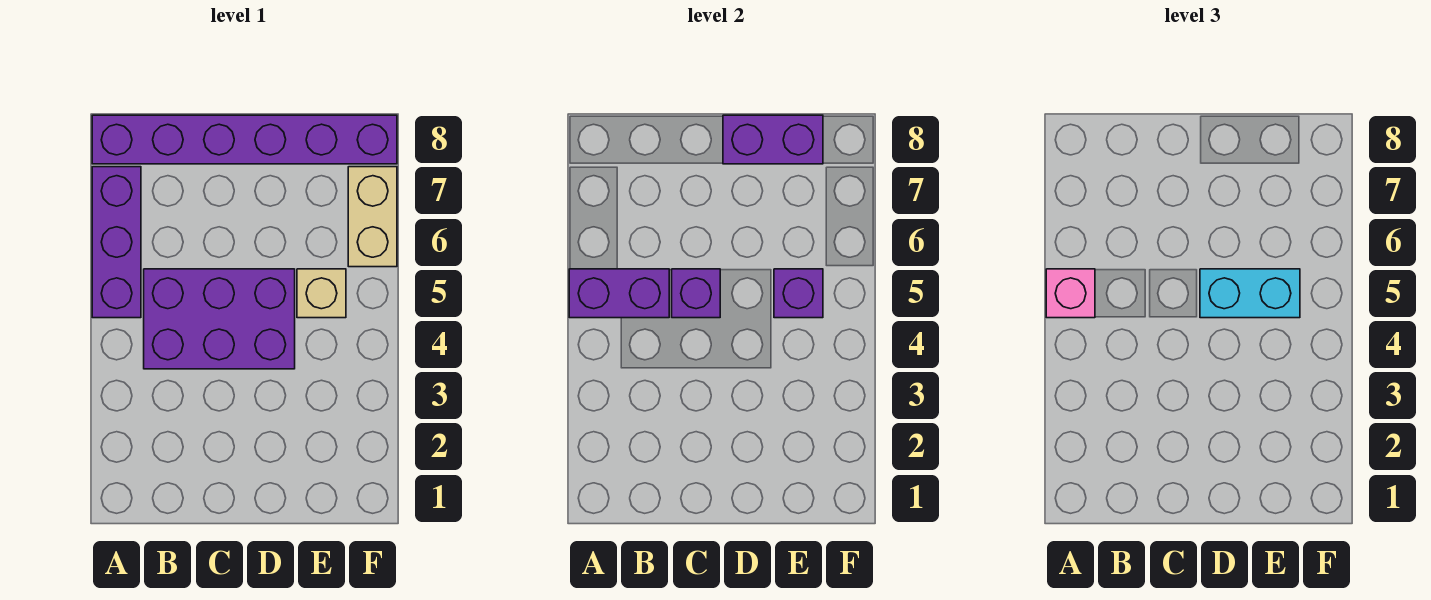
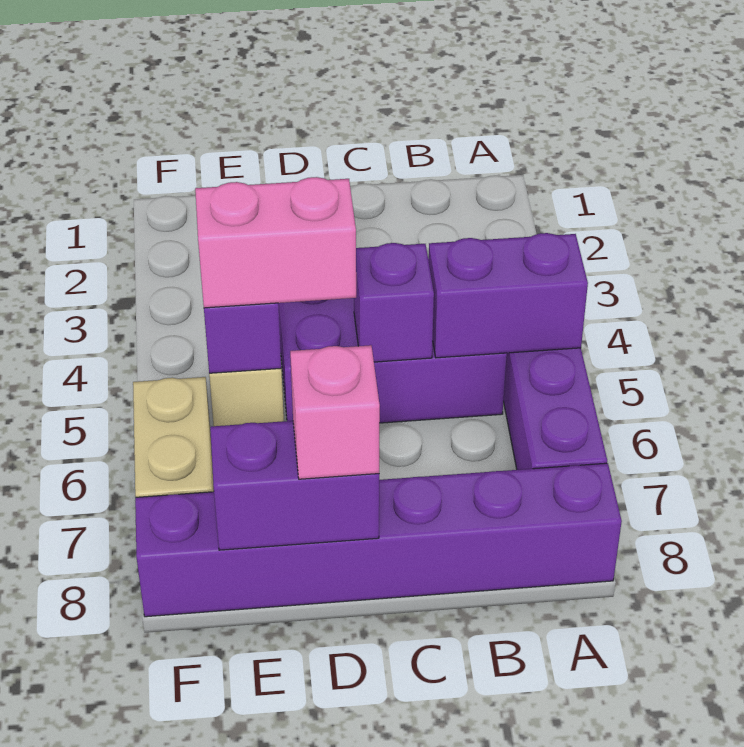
pink brick A5 level 3 -> pink brick D8 level 3
cyan brick D5:E5 level 3 -> pink brick D5:E5 level 3

